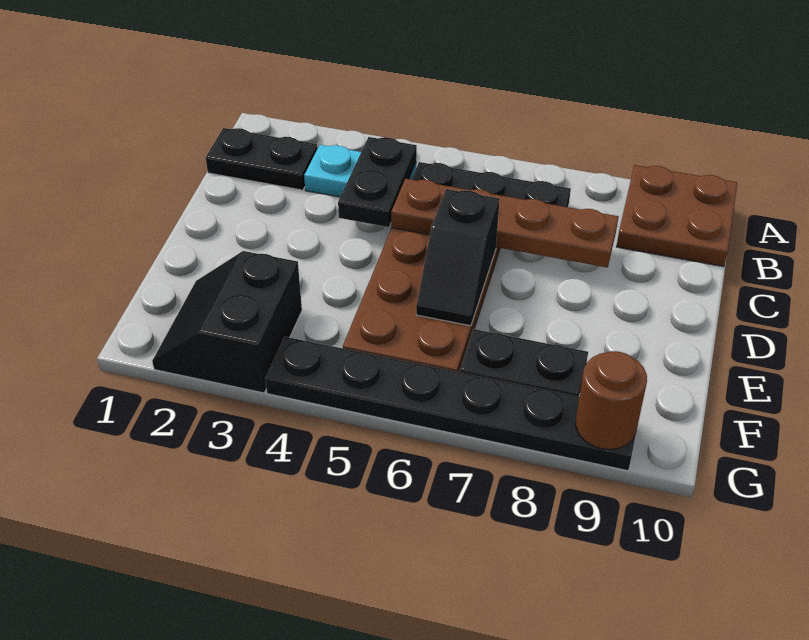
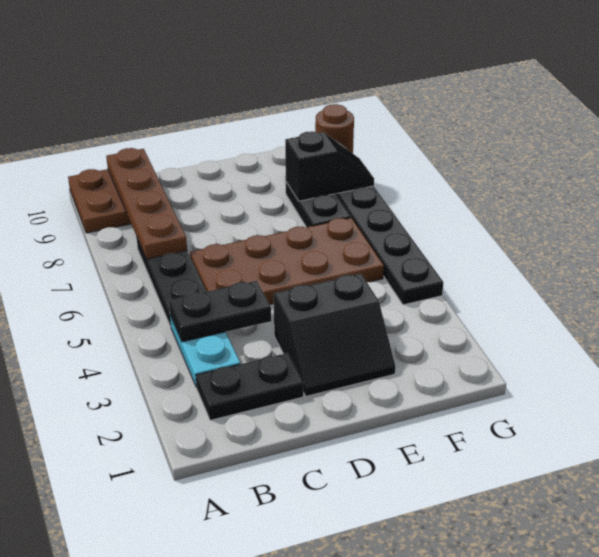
black plate B1:B2 level 1 -> black plate B2:C2 level 1
brown plate C5:C8 level 2 -> brown plate B7:B10 level 2
black slope D6:E6 level 2 top D -> black slope F8:G8 level 2 top F
black slope F2:G3 level 1 top 3 -> black slope D2:E3 level 1 top 3

